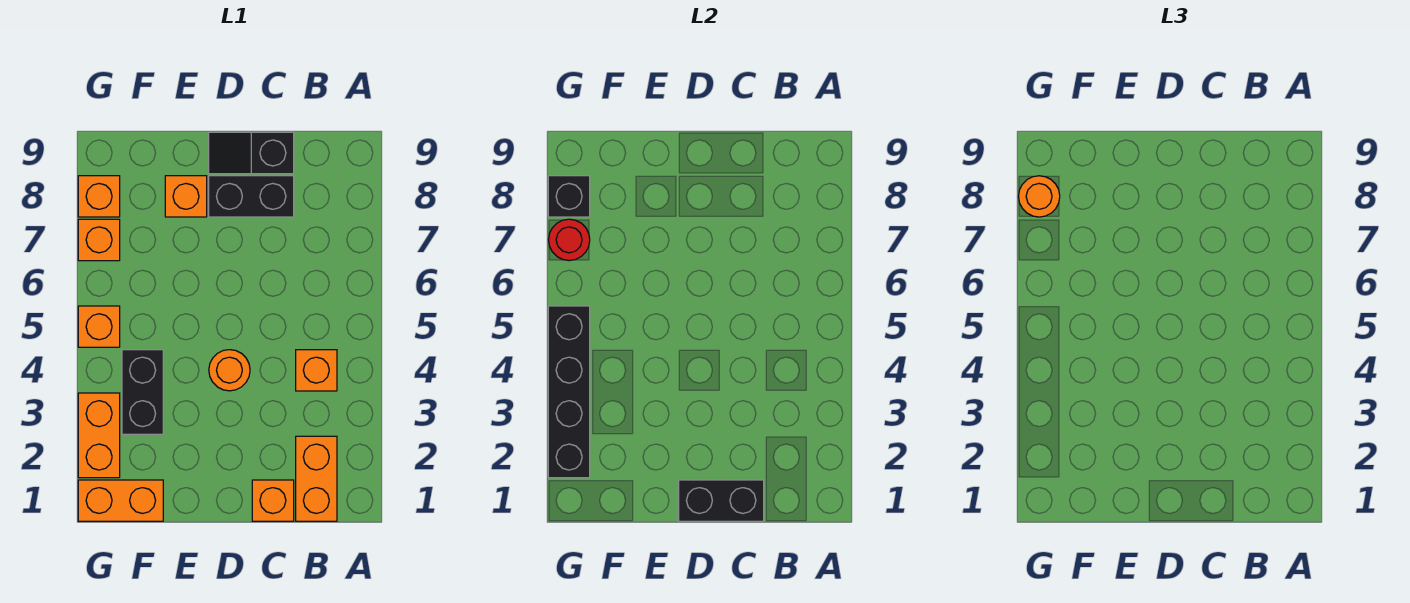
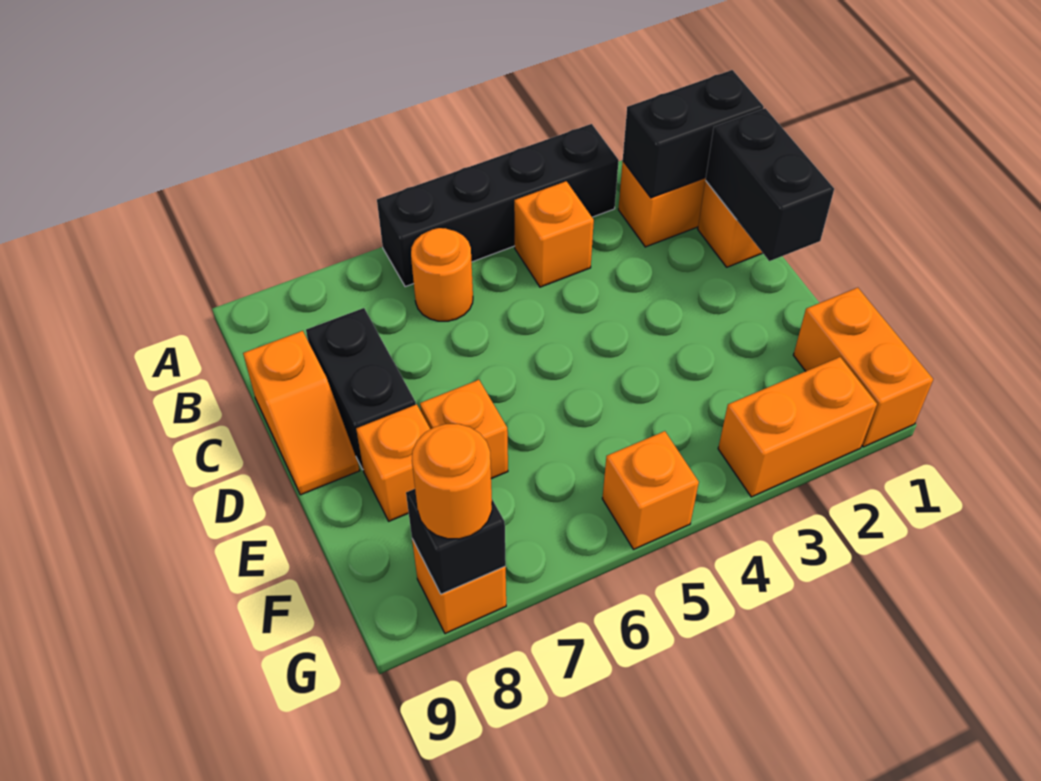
black slope C9:D9 level 1 top C -> orange slope C9:D9 level 1 top C
orange round brick D4 level 1 -> orange round brick B6 level 1
black brick F3:F4 level 1 -> black brick B1:B2 level 2
black brick G2:G5 level 2 -> black brick A3:A6 level 1
orange brick G7 level 1 -> orange brick E7 level 1
red round brick G7 level 2 -> none

